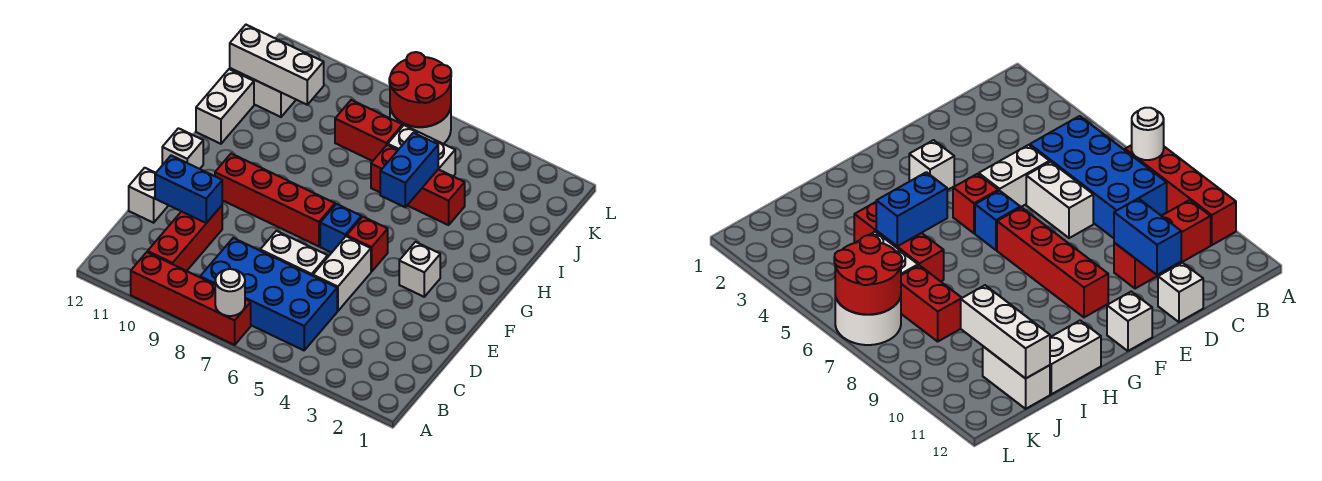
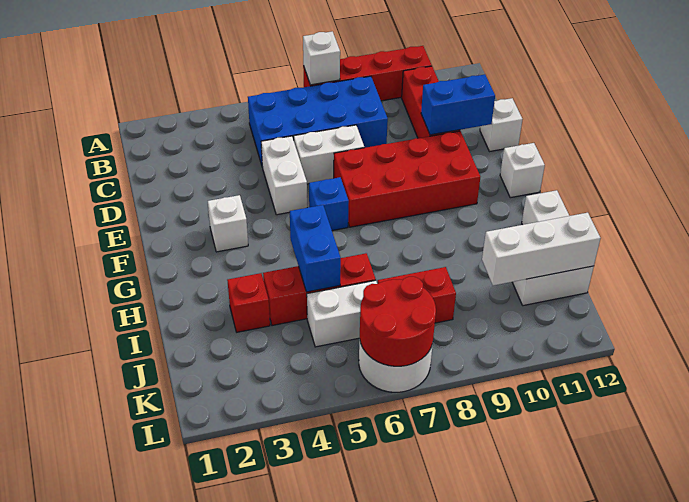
white round brick A7 level 2 -> white brick A7 level 2
red brick F5 level 1 -> red brick I3 level 1
red brick F7:F10 level 1 -> red brick E7:F10 level 1

